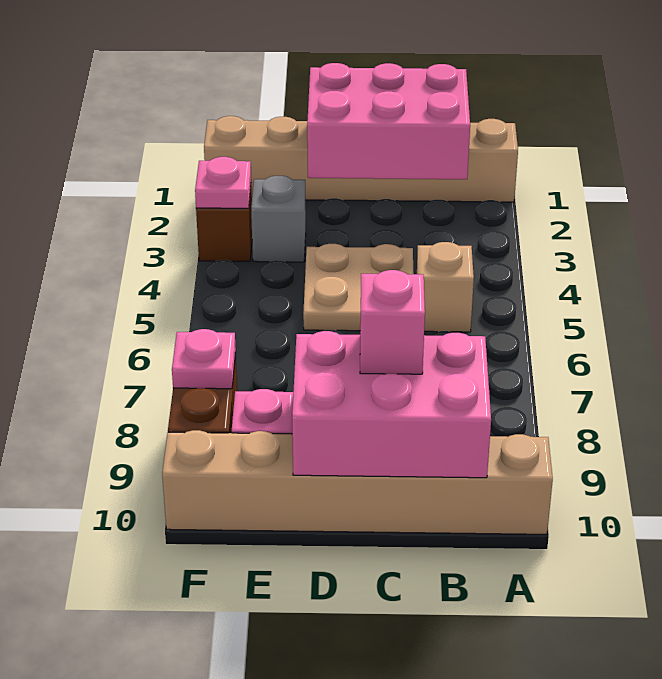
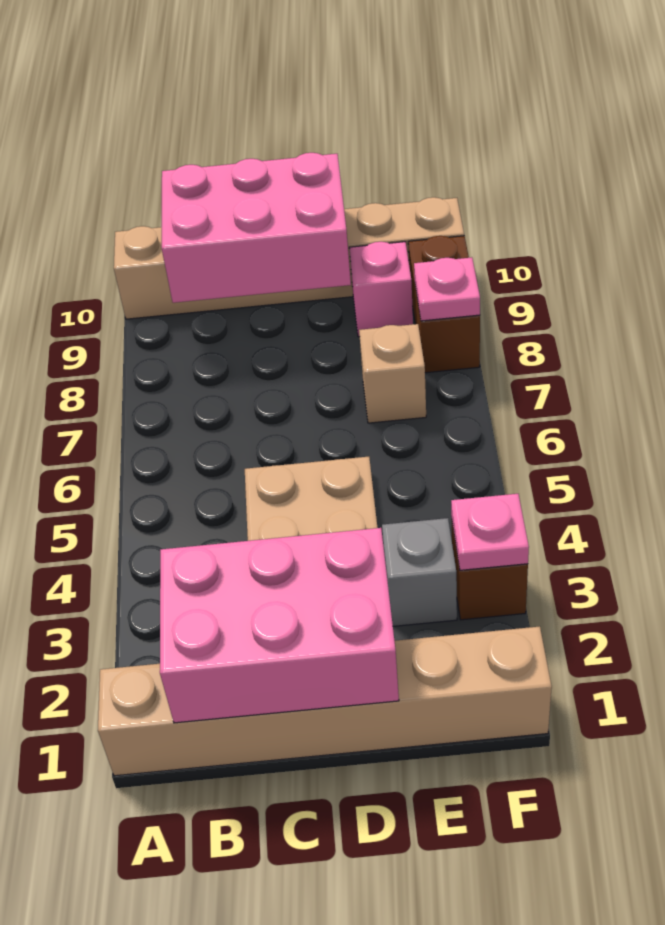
tan brick B5 level 1 -> tan brick E7 level 1
pink brick C9 level 3 -> none

